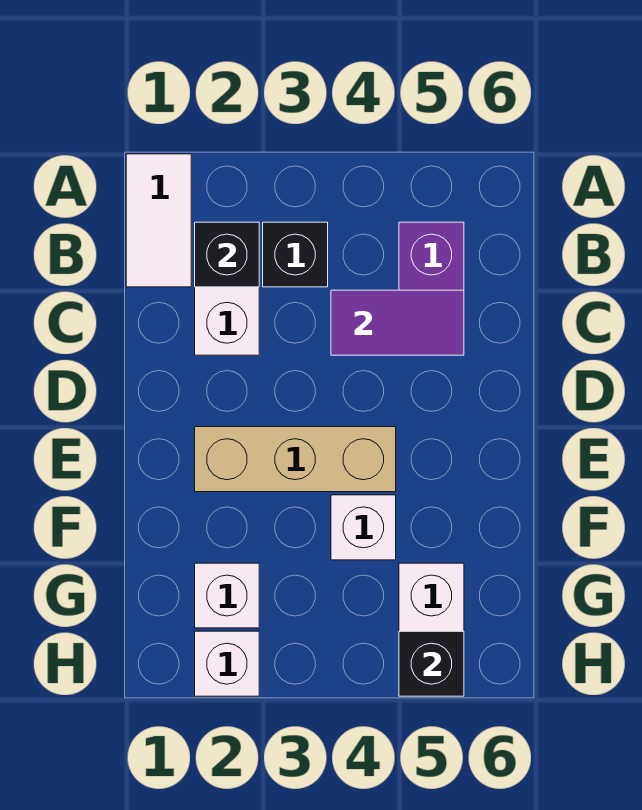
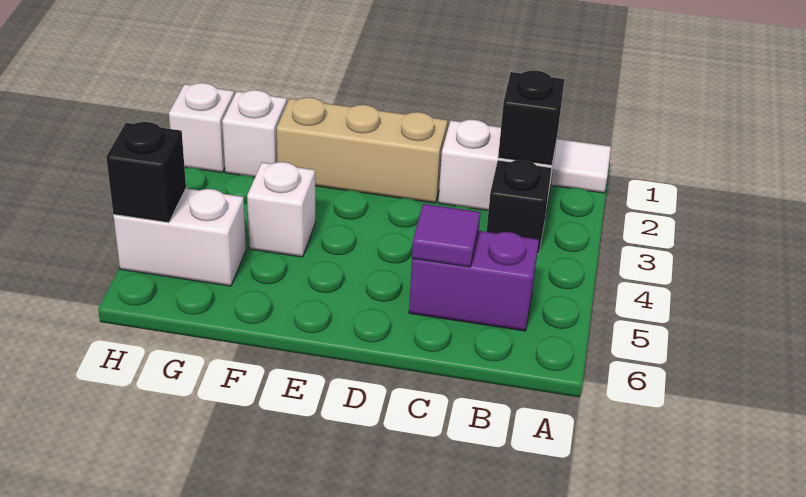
purple tile C4:C5 level 2 -> purple tile C5 level 2
tan brick E2:E4 level 1 -> tan brick D2:F2 level 1

